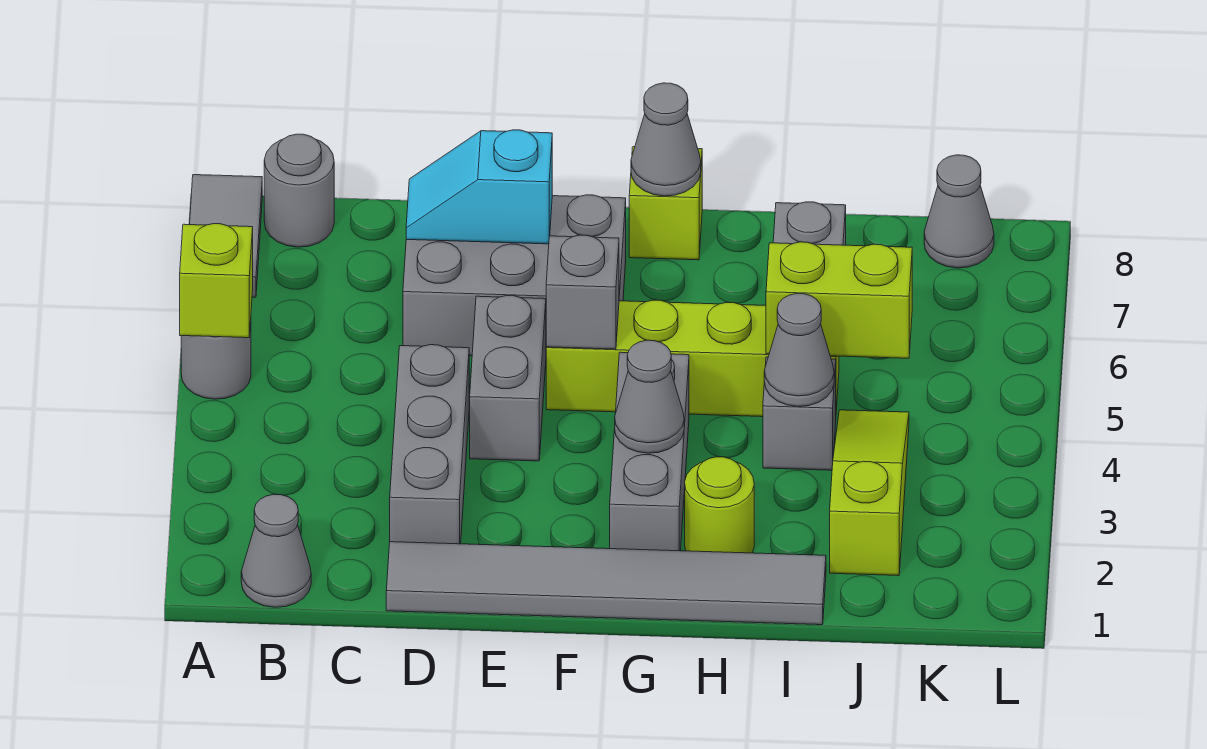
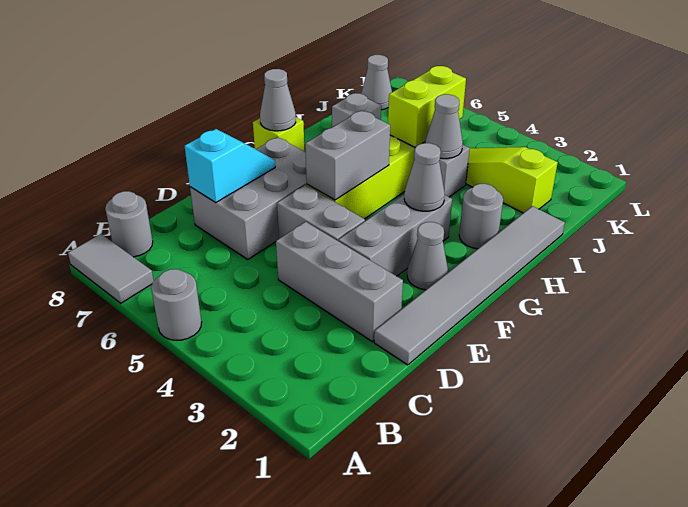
lime brick A5 level 2 -> none
grey cone B1 level 1 -> grey cone F2 level 1
cyan slope D7:E7 level 2 top E -> cyan slope D7:E7 level 2 top D
grey brick F5 level 2 -> grey brick F5:G5 level 2
grey brick G2:G4 level 1 -> grey brick E3:G3 level 1
lime round brick H2 level 1 -> grey round brick H2 level 1

